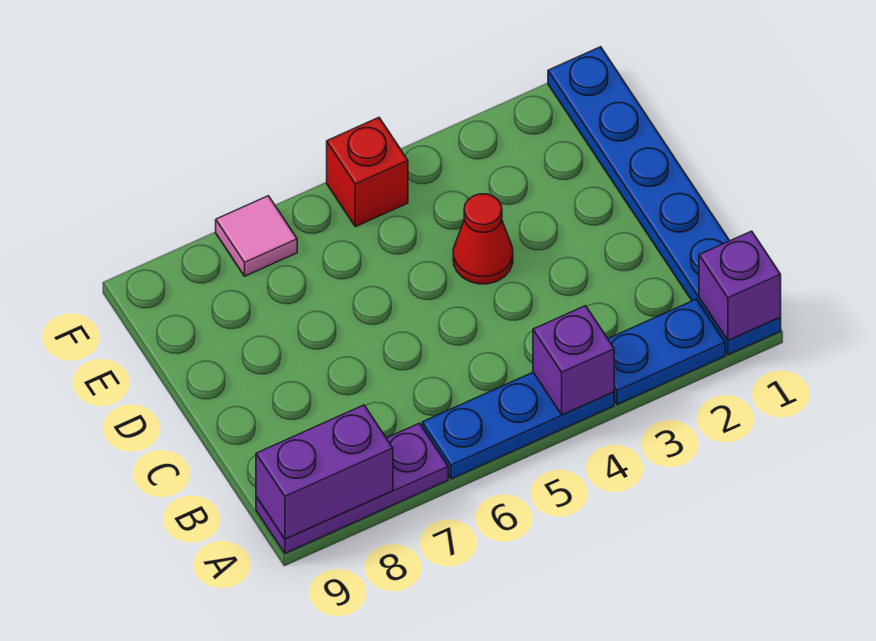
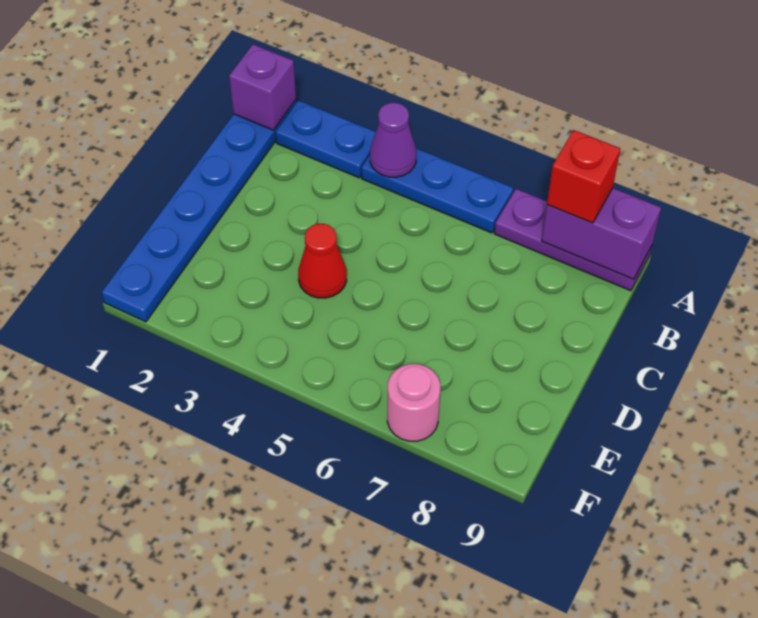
purple brick A4 level 2 -> purple cone A4 level 2
red brick F5 level 1 -> red brick A8 level 3
pink tile F7 level 1 -> pink round brick F7 level 1

